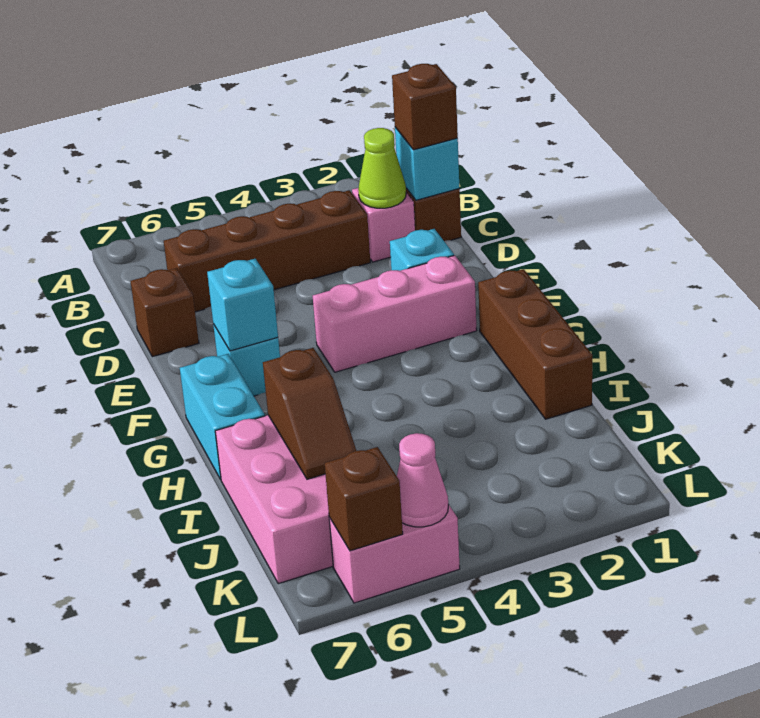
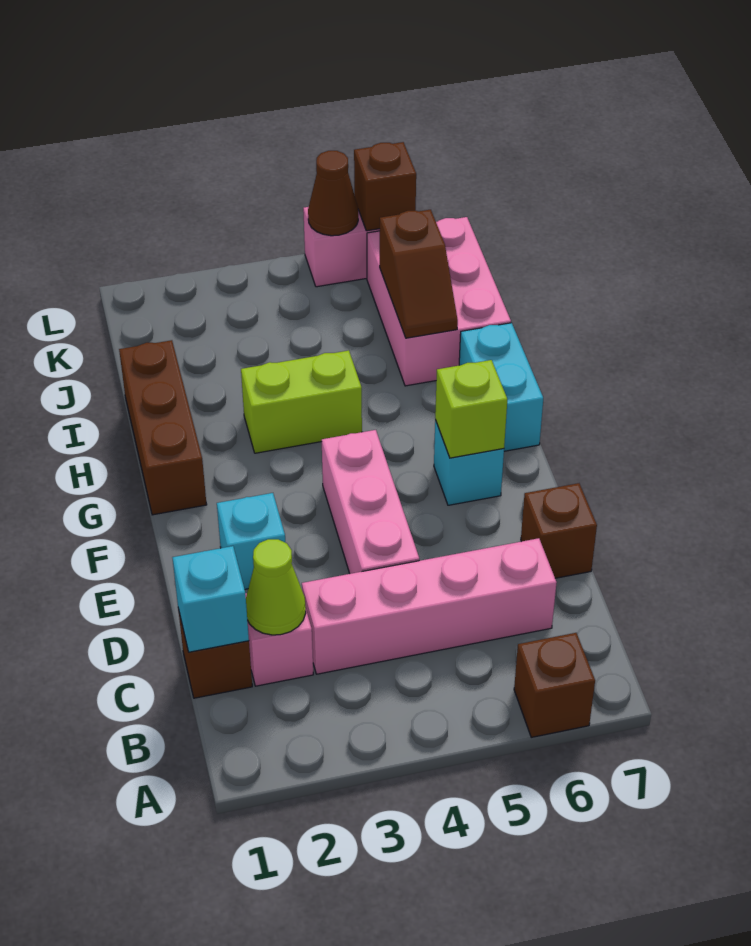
brown brick C1 level 3 -> brown brick A6 level 1
brown brick C3:C6 level 1 -> pink brick C3:C6 level 1
pink brick F2:F4 level 1 -> pink brick D4:F4 level 1
cyan brick F6 level 2 -> lime brick F6 level 2
none -> lime brick H3:H4 level 1
brown slope I6:J6 level 2 top I -> brown slope I6:J6 level 2 top J
pink cone L5 level 2 -> brown cone L5 level 2

